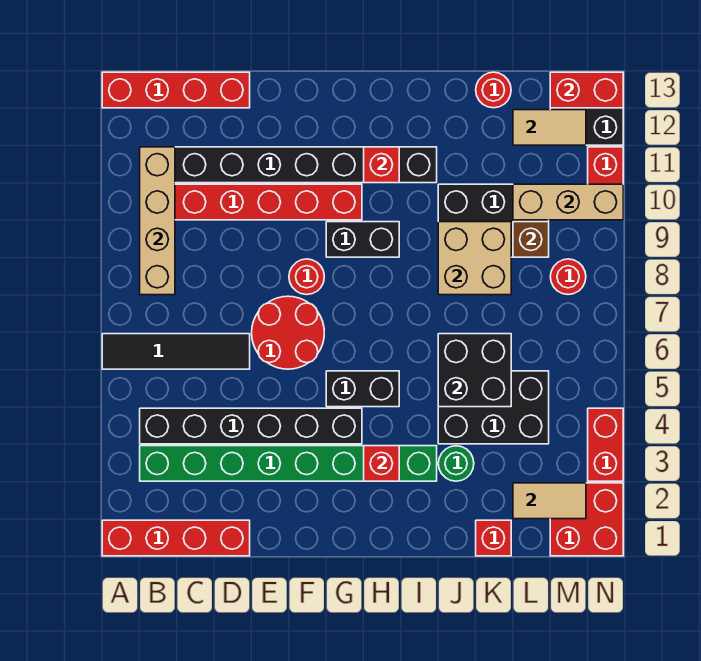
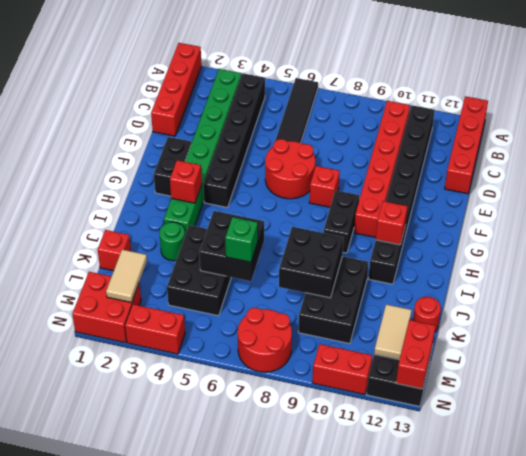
tan brick B8:B11 level 2 -> none
red round brick F8 level 1 -> red brick F8 level 1
black brick G5:H5 level 1 -> black brick F2:G2 level 1
tan brick J8:K9 level 2 -> black brick J8:K9 level 2
none -> green brick K6 level 3
brown brick L9 level 2 -> none
tan brick L10:N10 level 2 -> none
red round brick M8 level 1 -> red round brick M7:N8 level 1

